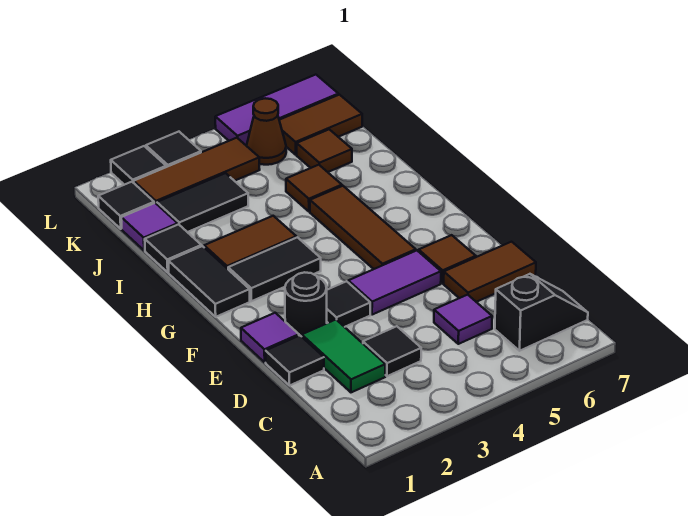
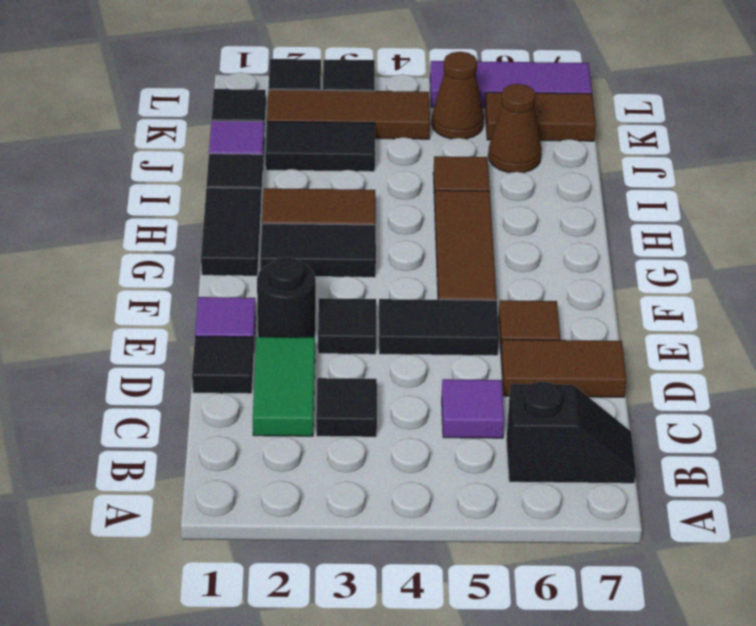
purple tile E4:E5 level 1 -> black tile E4:E5 level 1
brown tile J6 level 1 -> brown cone J6 level 1

